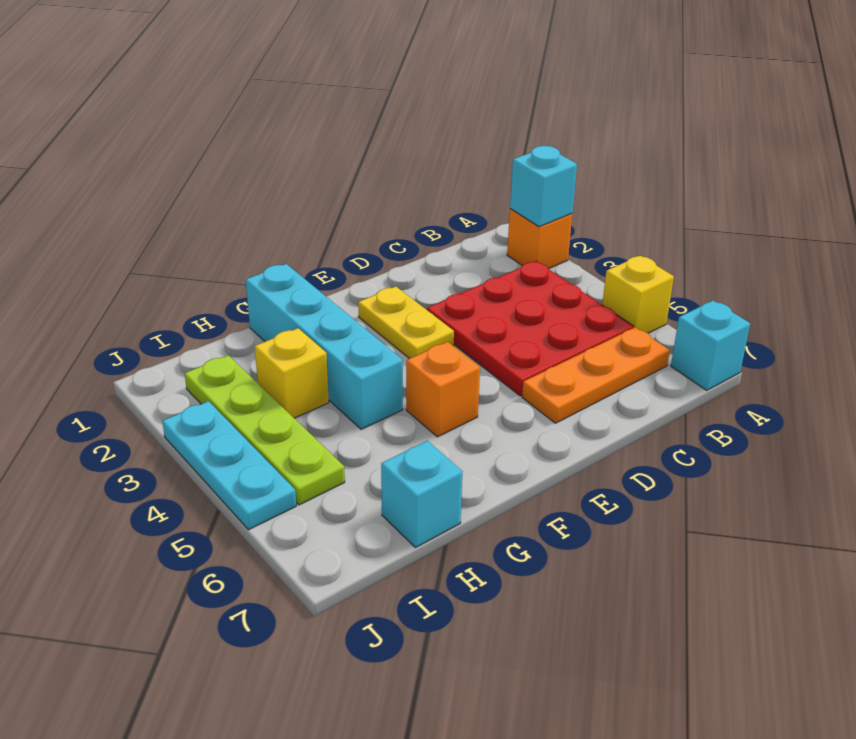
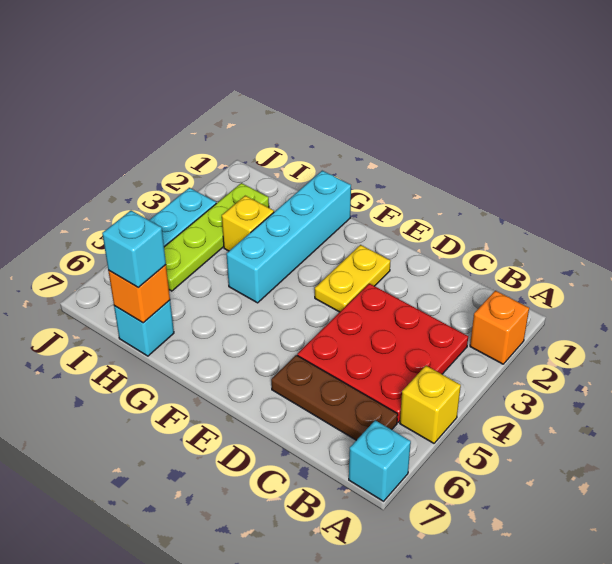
cyan brick A2 level 2 -> cyan brick H7 level 3
orange plate B6:D6 level 1 -> brown plate B6:D6 level 1
orange brick F5 level 1 -> orange brick H7 level 2

